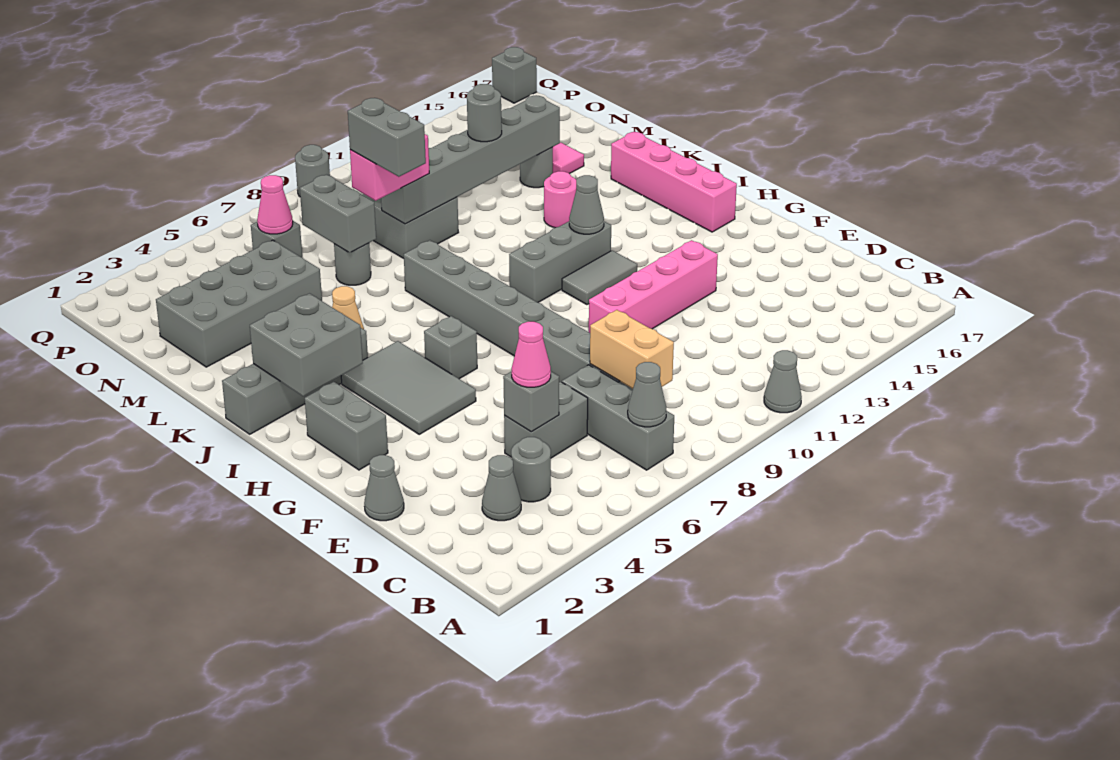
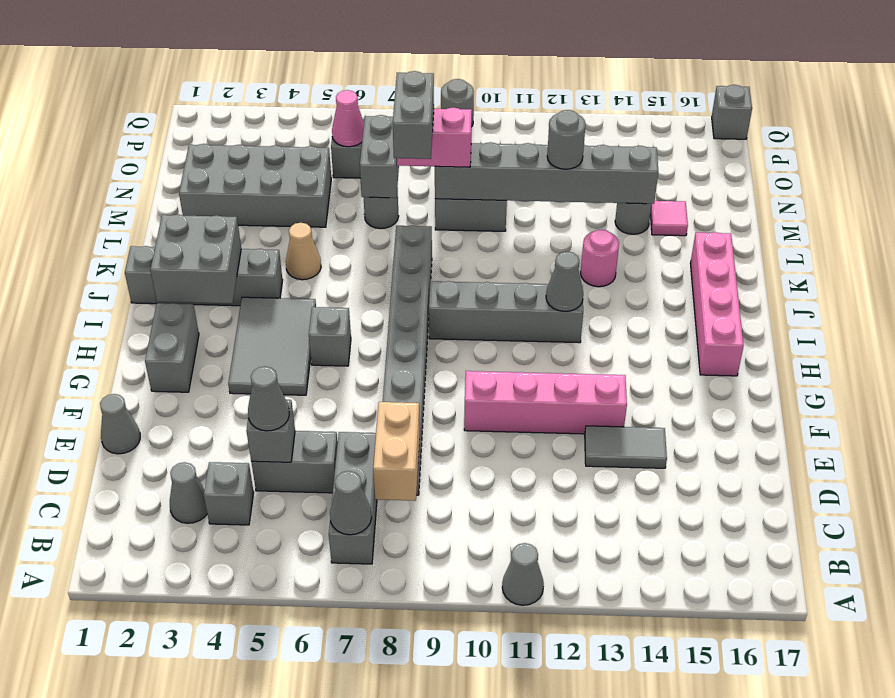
grey round brick C4 level 1 -> grey brick C4 level 1
pink cone D5 level 3 -> grey cone D5 level 3
grey tile H11:H12 level 1 -> grey tile E13:E14 level 1
grey brick I10:I12 level 1 -> grey brick I9:I12 level 1

